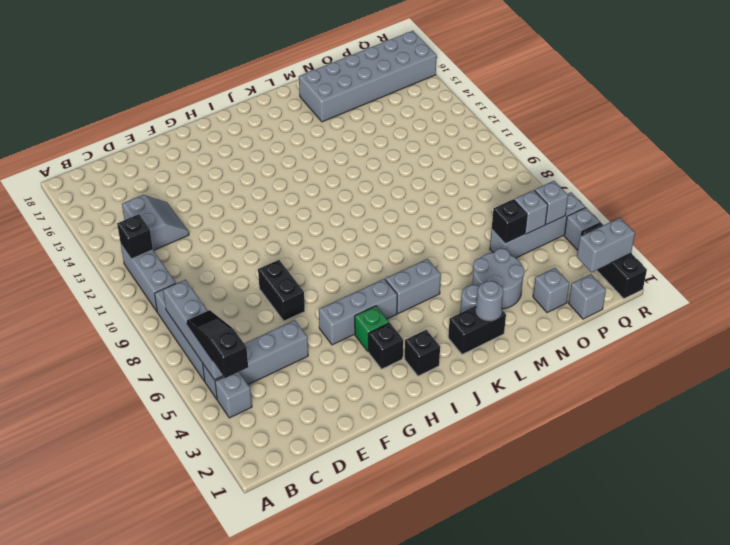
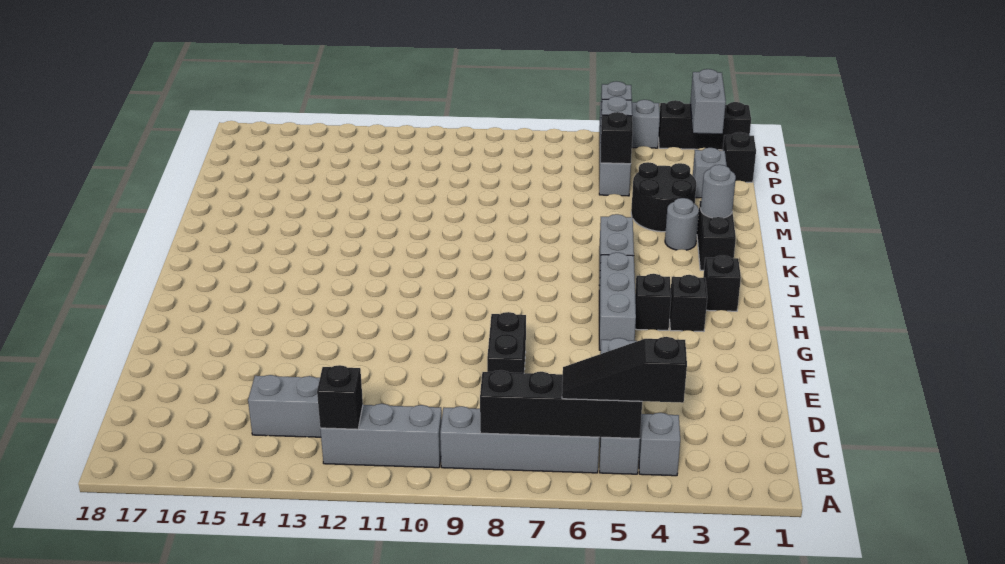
grey brick B5:B8 level 2 -> black brick B5:B8 level 2
black brick F7:F8 level 1 -> black brick E8:F8 level 1
green brick H4 level 1 -> black brick H4 level 1
grey round brick M3:N4 level 1 -> black round brick M3:N4 level 1
grey brick M16:R17 level 1 -> none
grey brick P1 level 1 -> black brick P1 level 1

